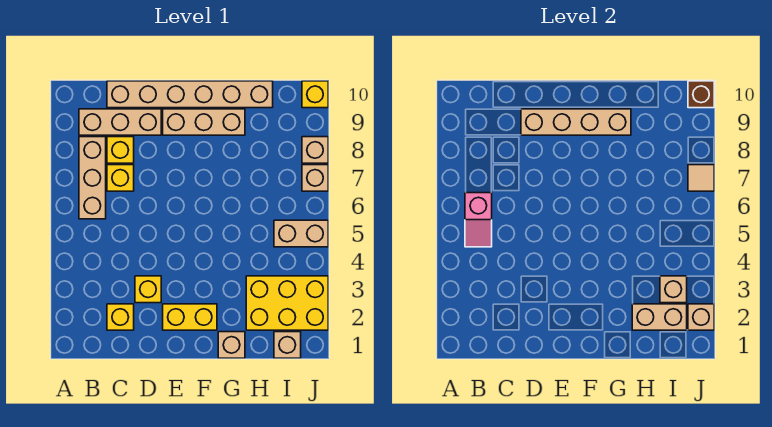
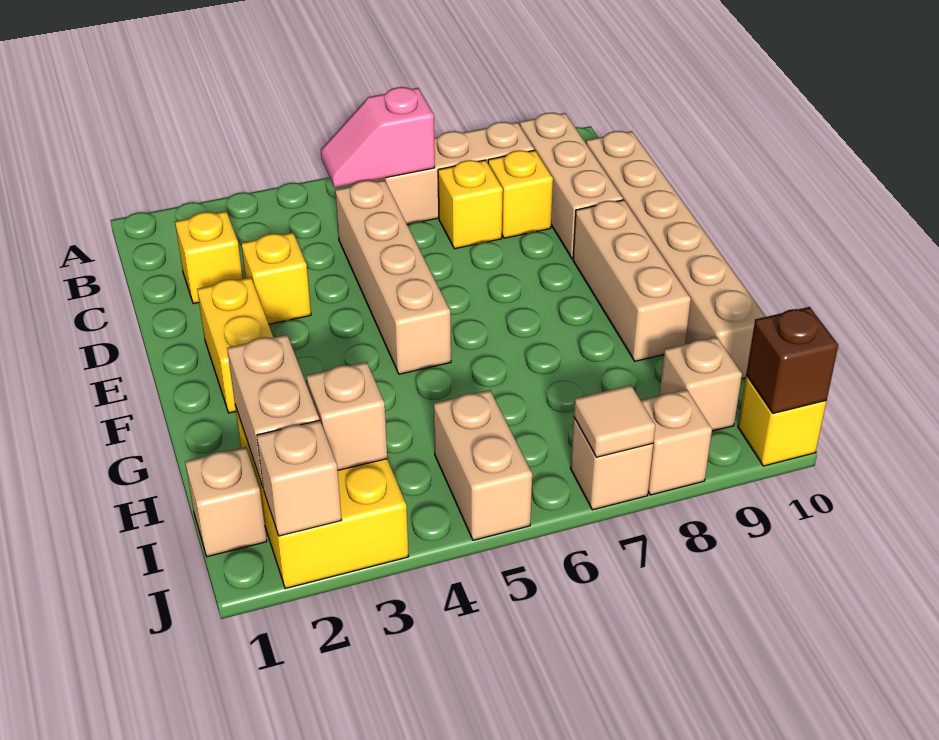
tan brick D9:G9 level 2 -> tan brick C5:F5 level 1
tan brick G1 level 1 -> tan brick I9 level 1

